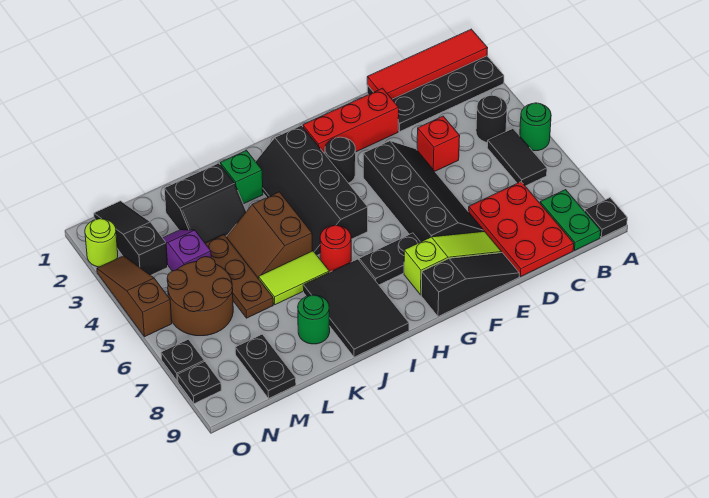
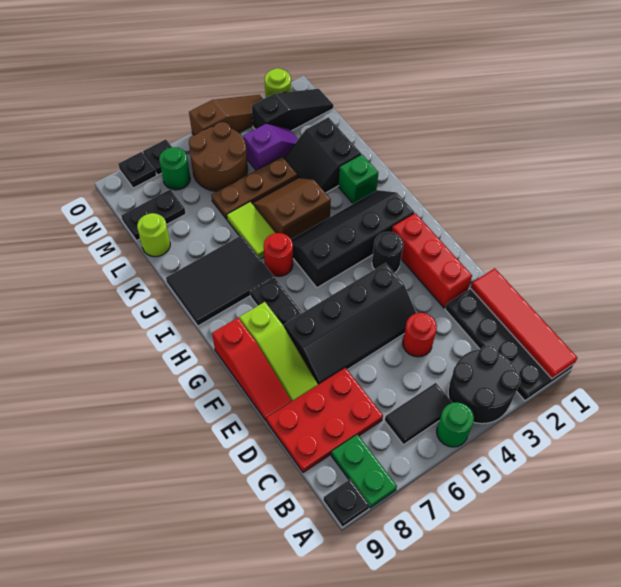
black round brick B4 level 1 -> black round brick A3:B4 level 1
green plate B8:B9 level 1 -> green plate A8:B8 level 1
red brick D4 level 1 -> red round brick D4 level 1
black slope E9:G9 level 1 top G -> red slope E9:G9 level 1 top G
green round brick K8 level 1 -> green round brick N7 level 1
none -> lime round brick L9 level 1

